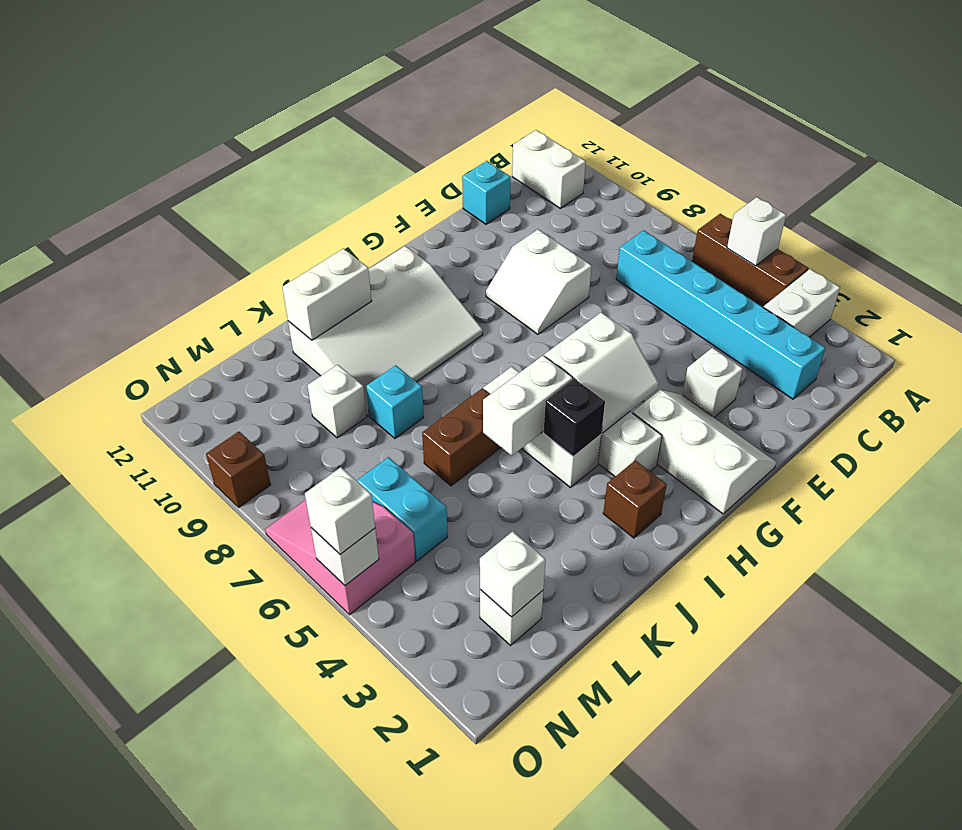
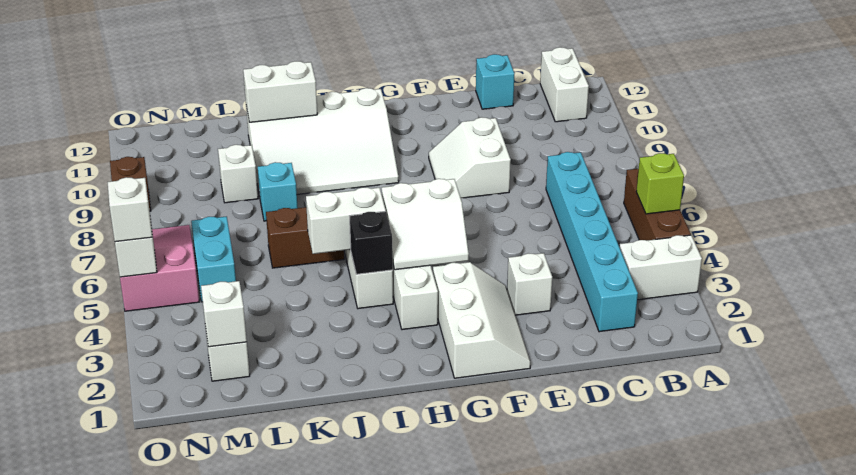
white brick A5 level 2 -> lime brick A5 level 2
brown brick I2 level 1 -> none

